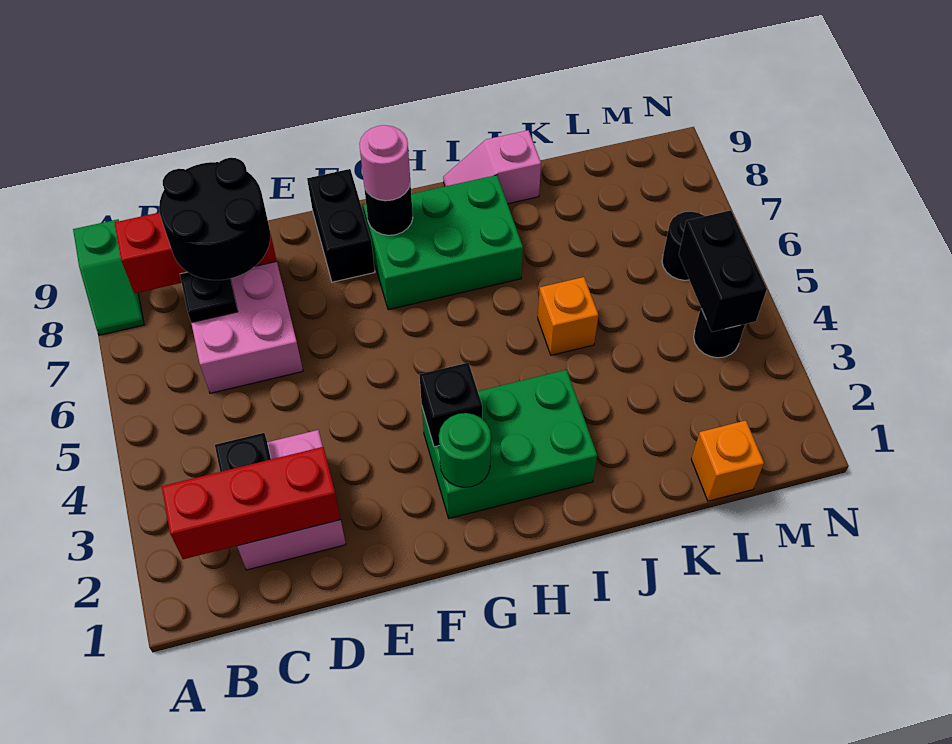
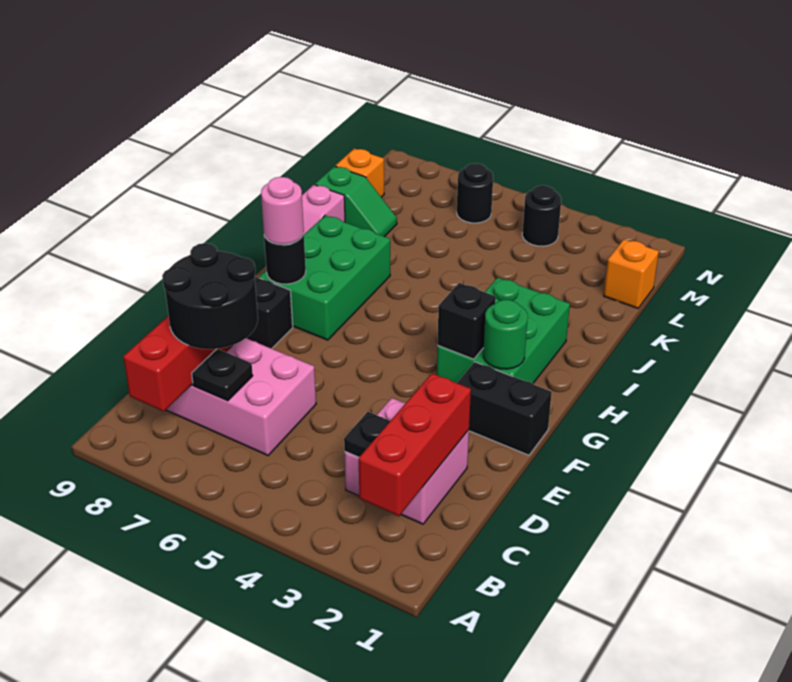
green slope A8:A9 level 1 top 9 -> green slope K8:K9 level 1 top 9
orange brick J5 level 1 -> orange brick L9 level 1
black brick M4:M5 level 2 -> black brick F1:F2 level 1

